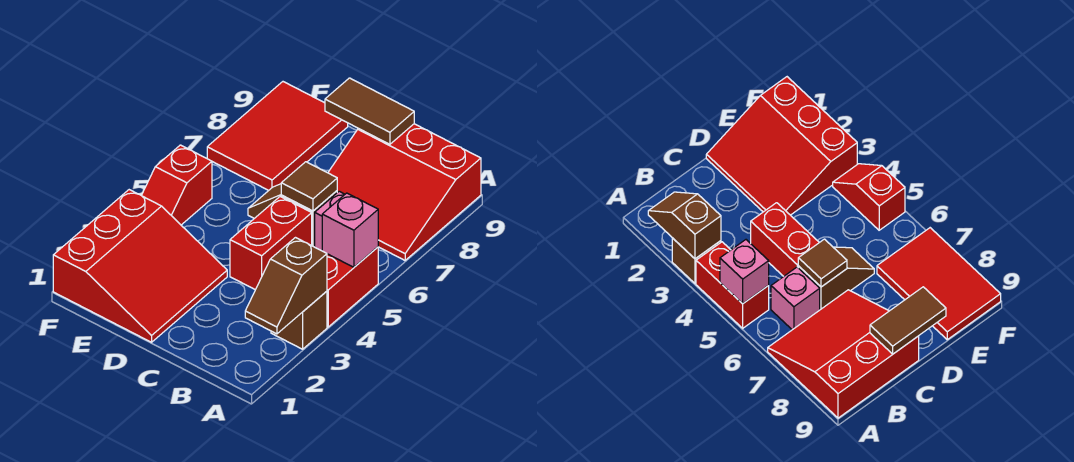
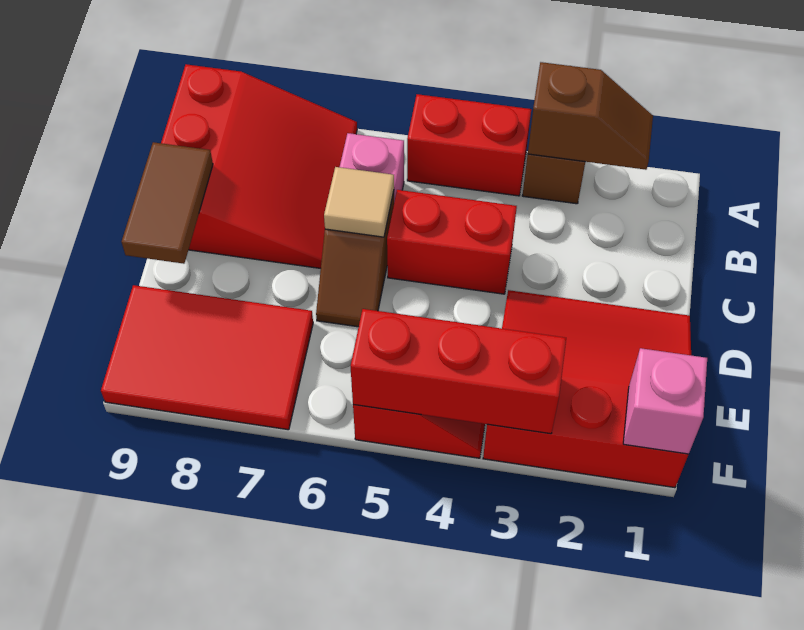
pink brick A5 level 2 -> pink brick F1 level 2
brown tile C6 level 2 -> tan tile C6 level 2
none -> red brick F3:F5 level 2

